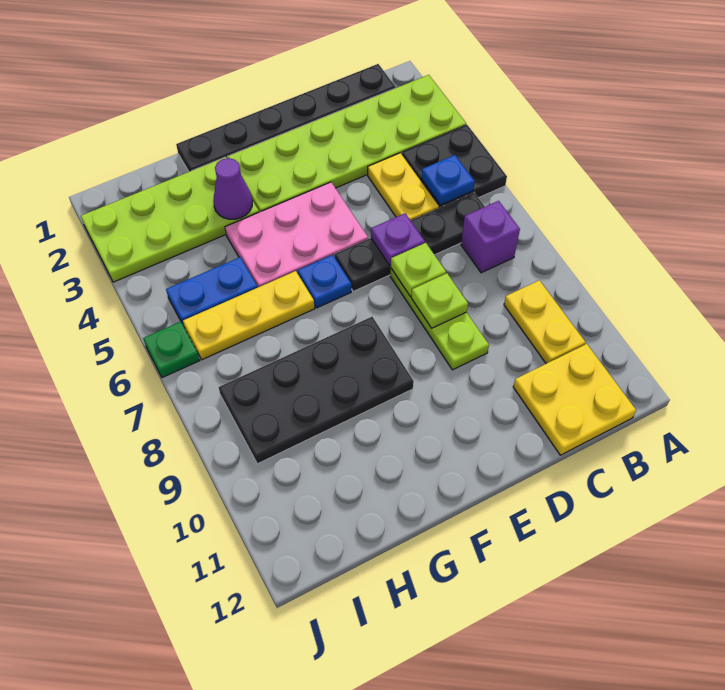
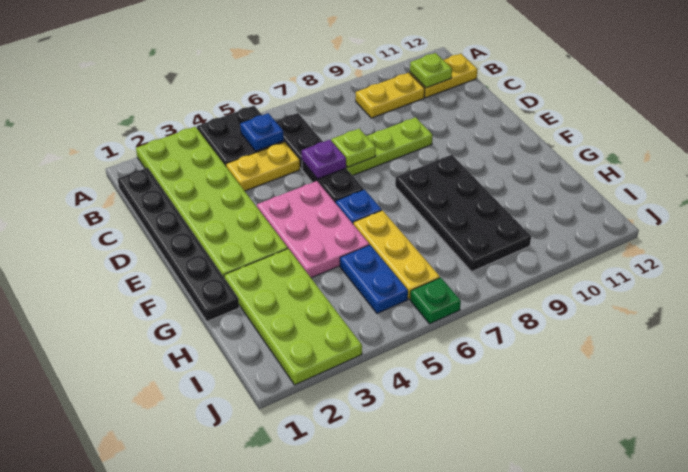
purple brick B7 level 1 -> none
yellow plate B11:C12 level 1 -> yellow plate B11:B12 level 1
lime plate D8 level 2 -> lime plate B11 level 2
purple cone G3 level 2 -> none

